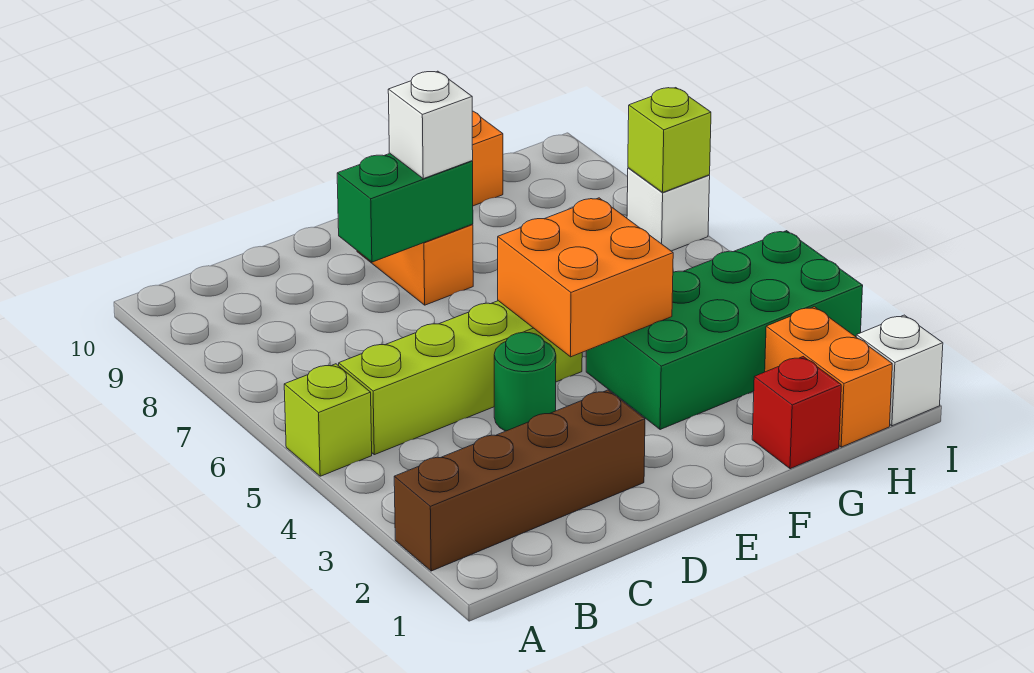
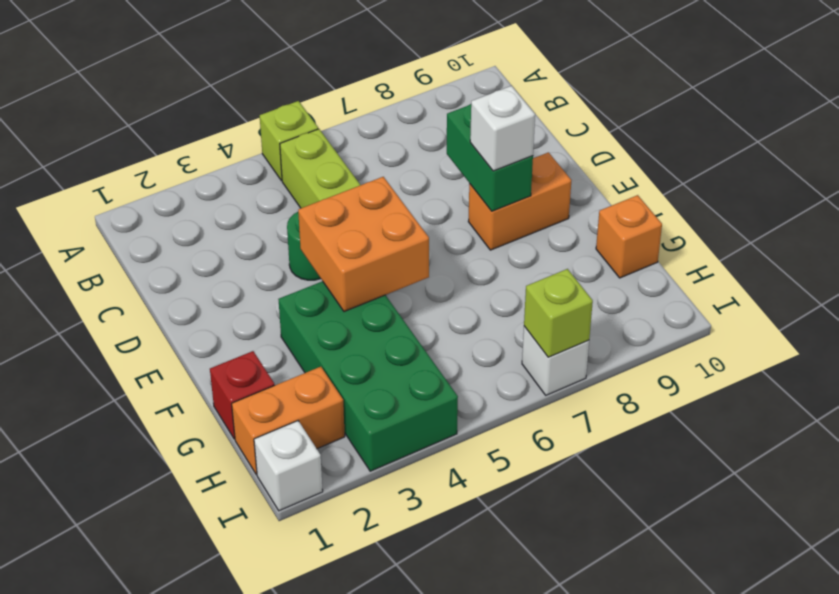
brown brick A2:D2 level 1 -> none

